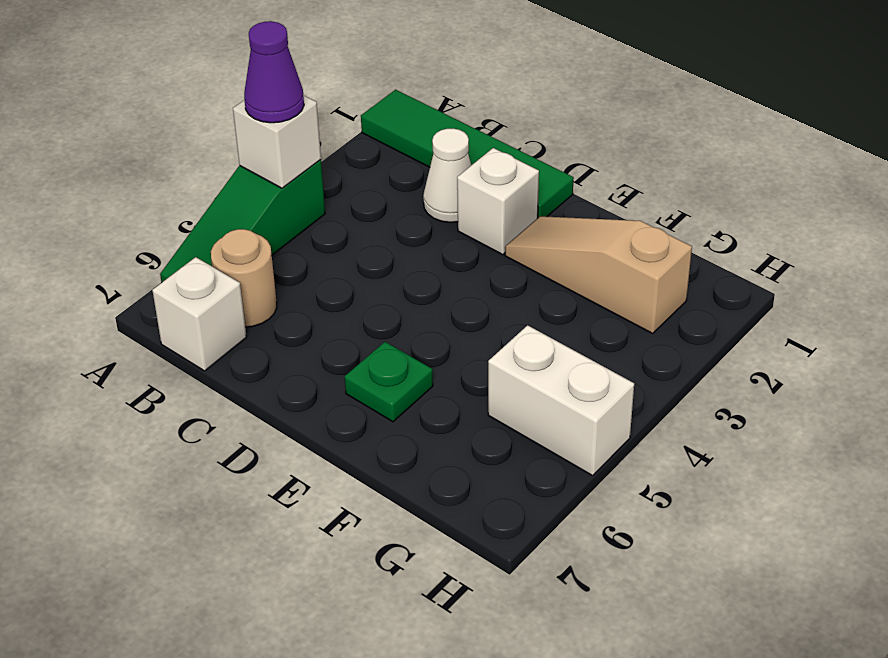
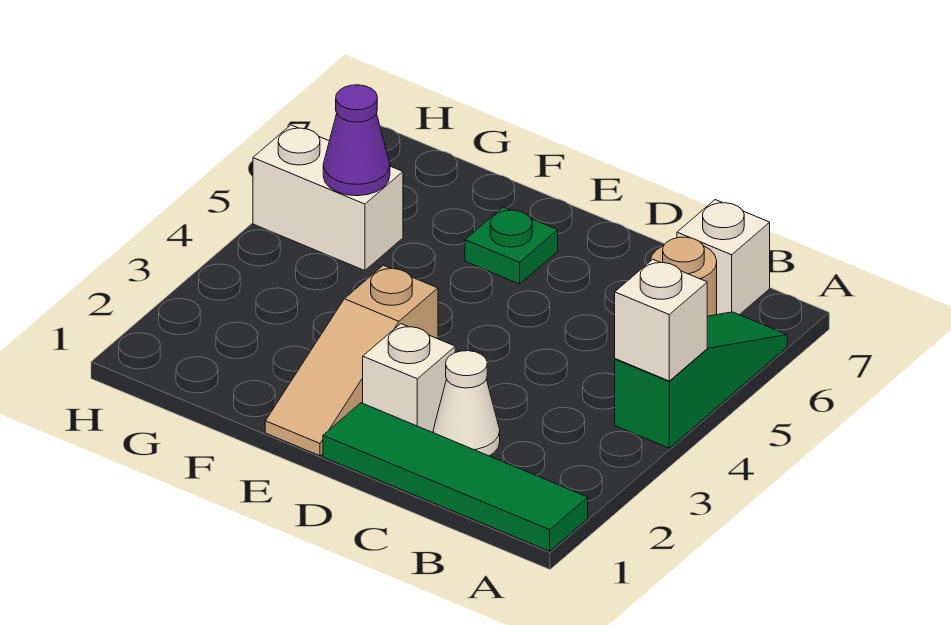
purple cone A4 level 3 -> purple cone G5 level 2
tan slope E2:G2 level 1 top G -> tan slope E1:E3 level 1 top 3

